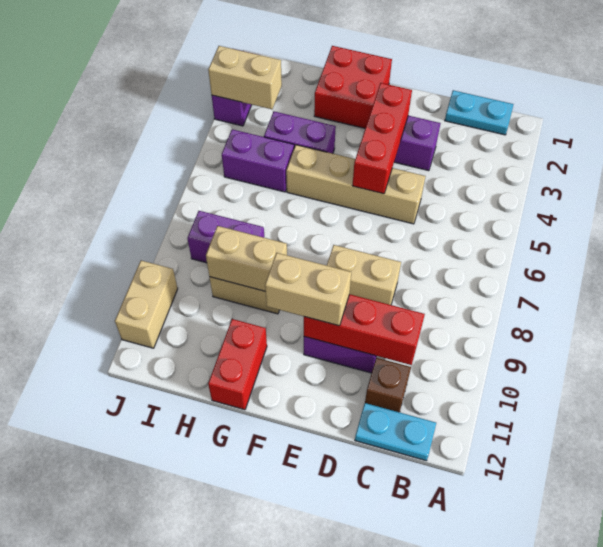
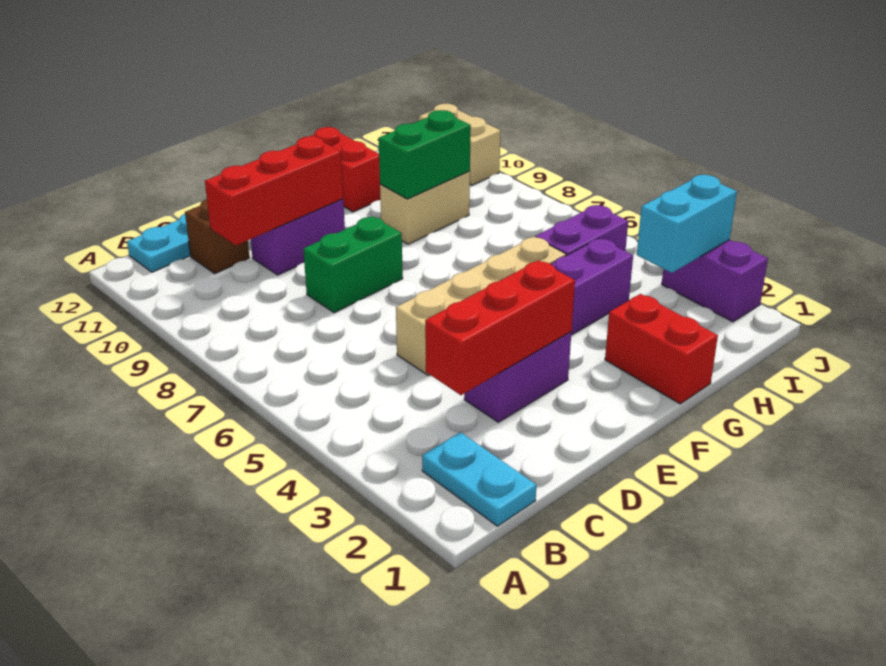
cyan plate B1:C1 level 1 -> cyan plate B1:B2 level 1
tan brick D8:E8 level 1 -> green brick D8:E8 level 1
red brick E3:E5 level 2 -> red brick C3:E3 level 2
tan brick E10:F10 level 3 -> none
red brick F1:G2 level 1 -> red brick G1:G2 level 1
tan brick G9:H9 level 2 -> green brick G9:H9 level 2
purple brick H8:I8 level 1 -> none
tan brick I3:J3 level 2 -> cyan brick I3:J3 level 2

